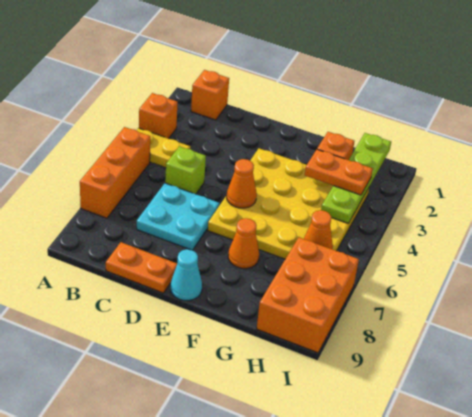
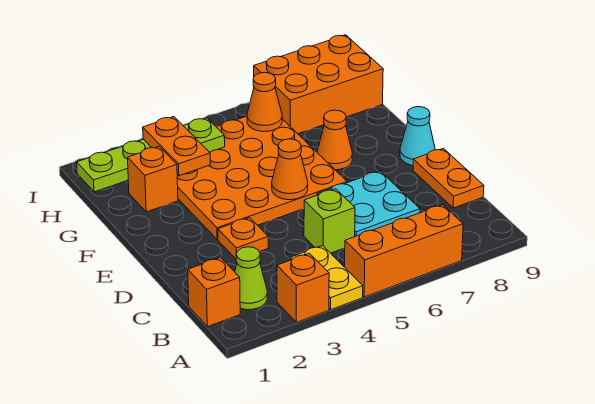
none -> lime cone B2 level 1
none -> orange plate D3 level 1
yellow plate E3:H6 level 1 -> orange plate E3:H6 level 1

